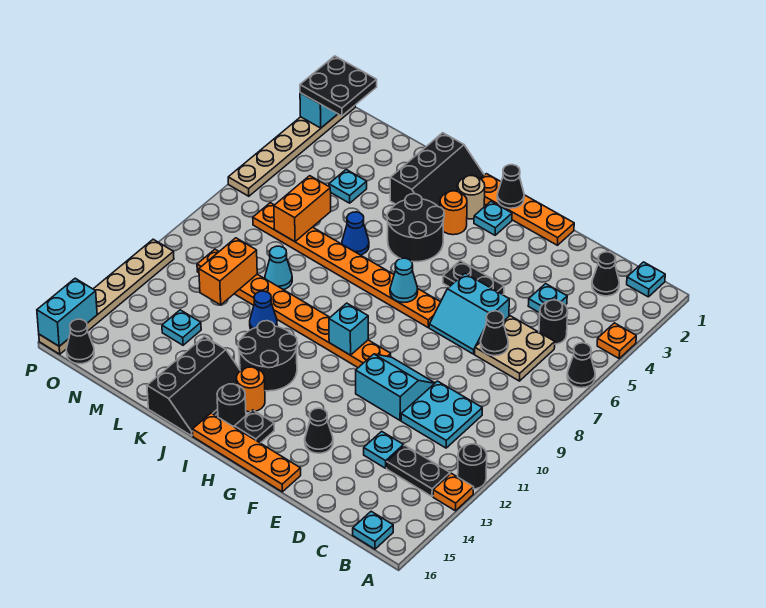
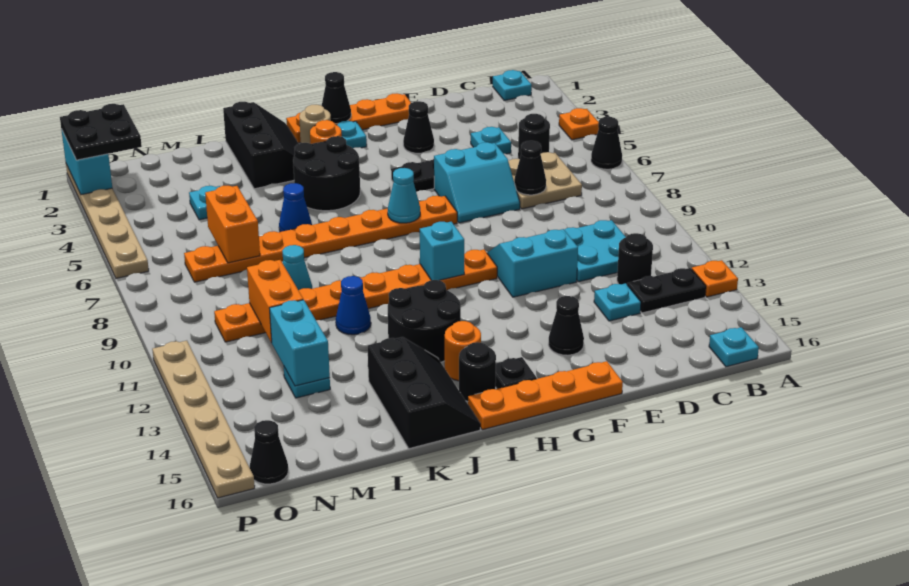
black round brick A12 level 1 -> black round brick C12 level 1
black cone C2 level 1 -> black cone F3 level 1
cyan brick P15:P16 level 2 -> cyan brick M12:M13 level 2

